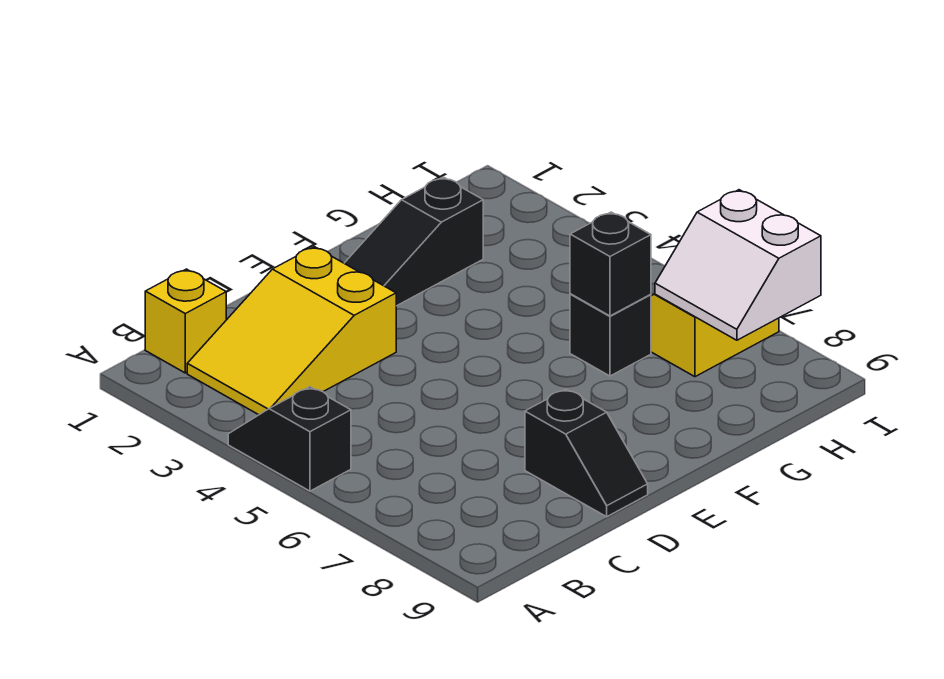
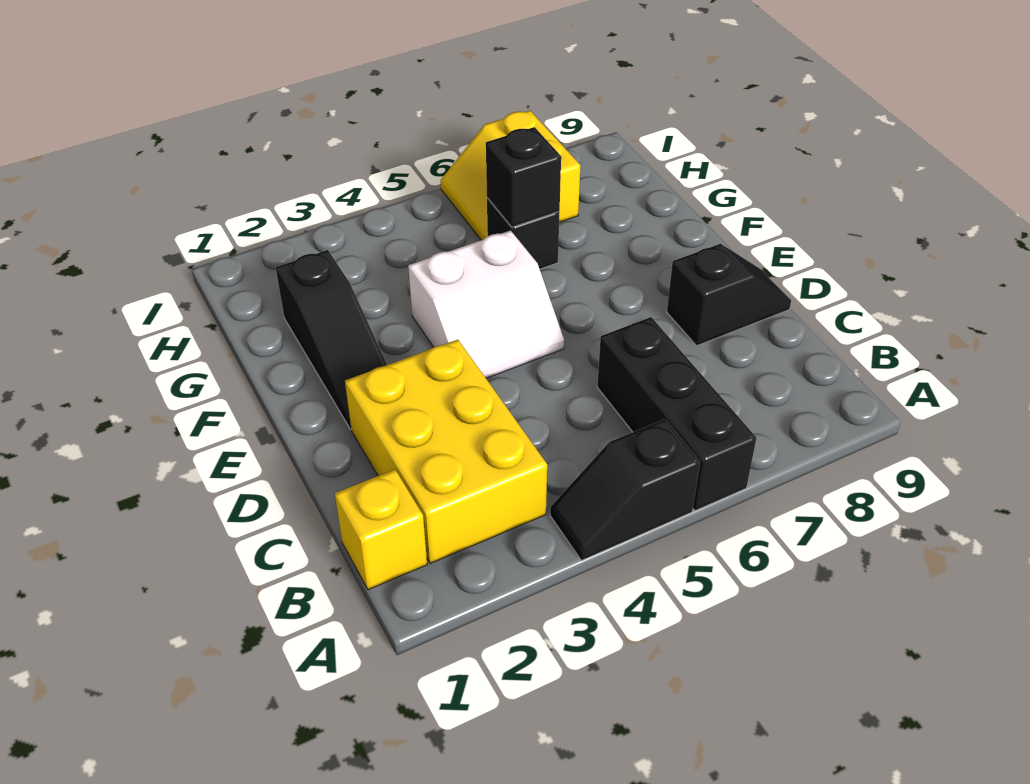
none -> black brick A6:C6 level 1
yellow slope B2:D3 level 1 top D -> yellow brick B2:D3 level 1
white slope H7:I8 level 2 top I -> white slope E4:F5 level 1 top F

